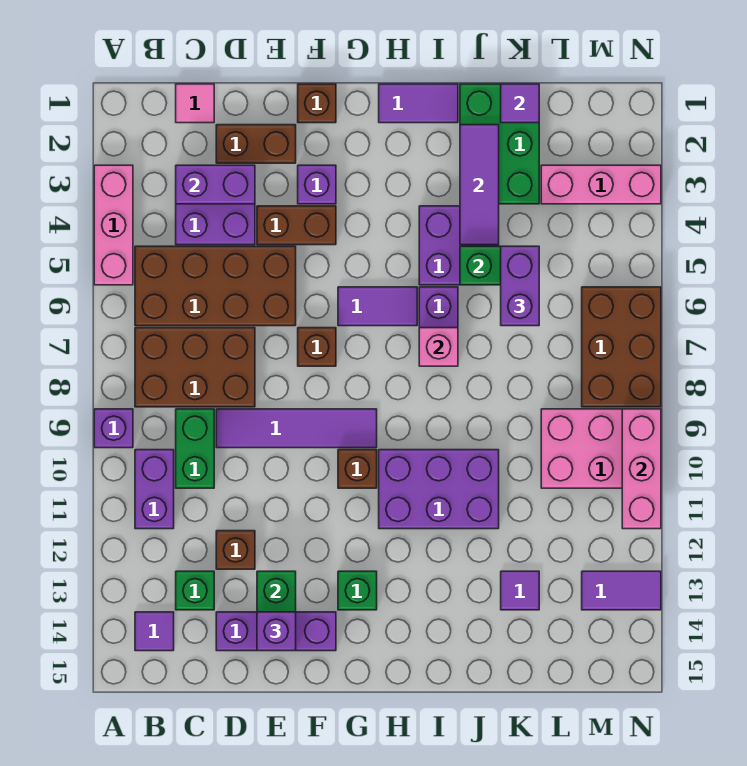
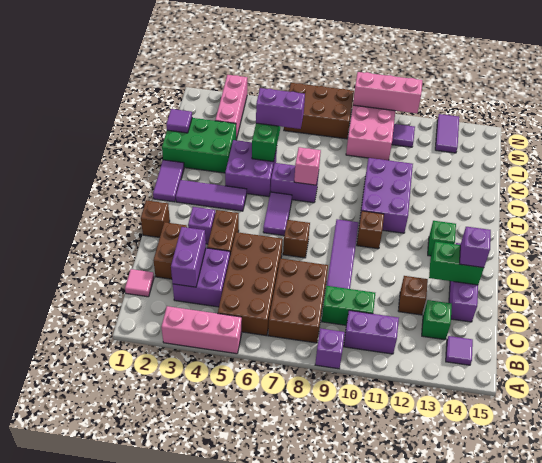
purple tile J2:J4 level 2 -> purple tile H2:H4 level 1
purple tile K13 level 1 -> purple tile M11 level 1

